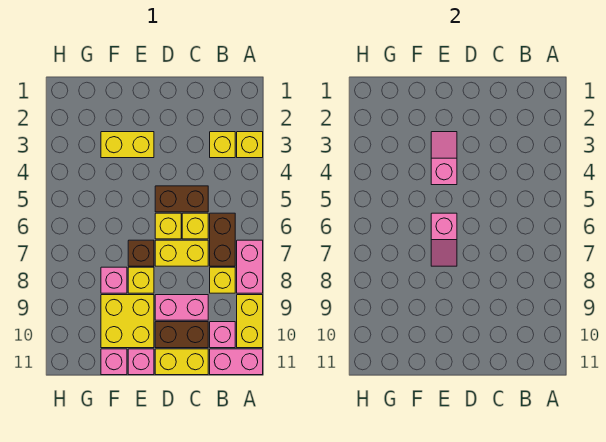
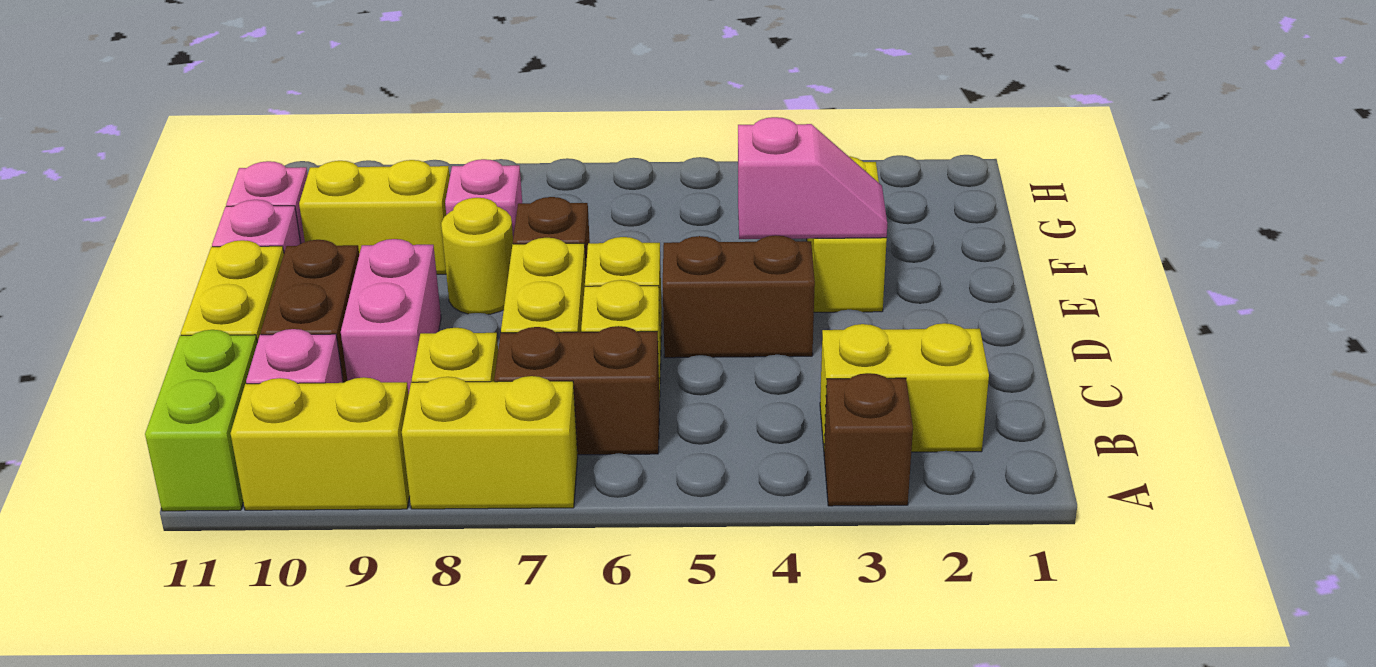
yellow brick A3 level 1 -> brown brick A3 level 1
pink brick A7:A8 level 1 -> yellow brick A7:A8 level 1
pink brick A11:B11 level 1 -> lime brick A11:B11 level 1
yellow brick B3 level 1 -> yellow brick B2:B3 level 1
brown brick C5:D5 level 1 -> brown brick D4:D5 level 1
pink slope E6:E7 level 2 top 6 -> none
yellow brick E8 level 1 -> yellow round brick E8 level 1
yellow brick E9:F10 level 1 -> yellow brick F9:F10 level 1

